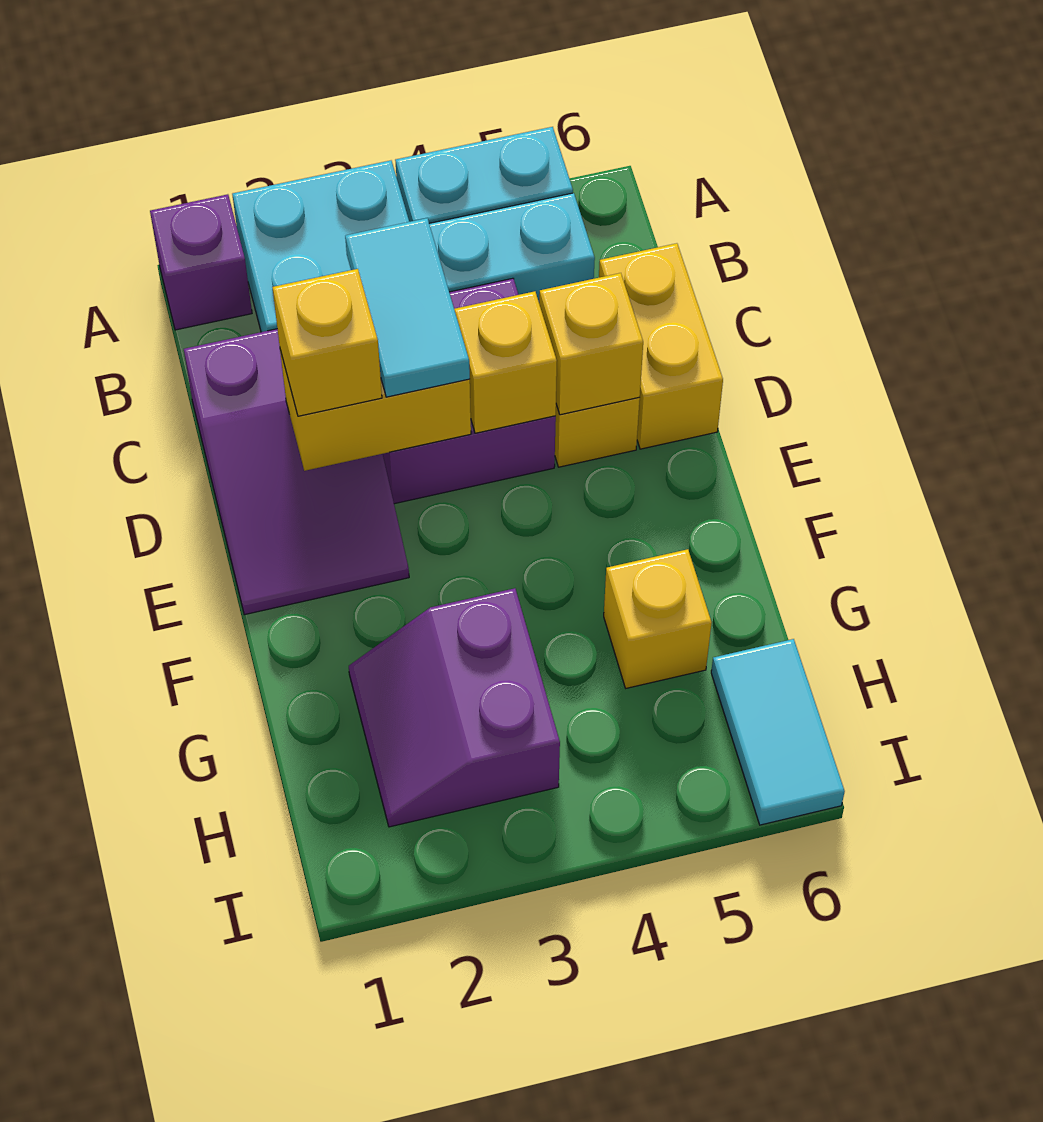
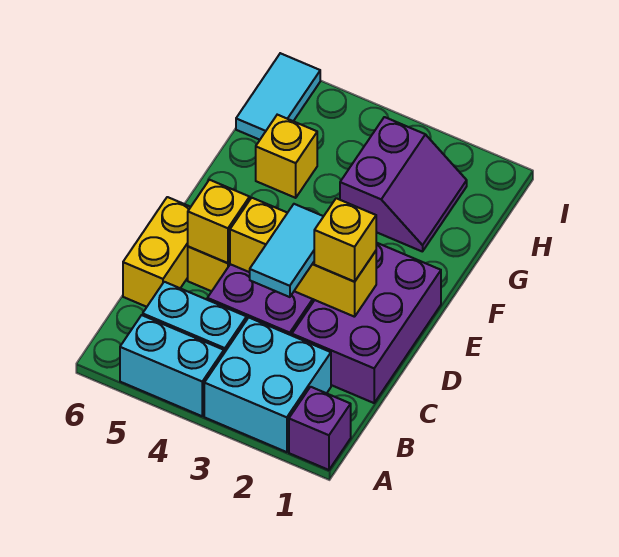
purple slope C1:E2 level 1 top C -> purple brick C1:E2 level 1

